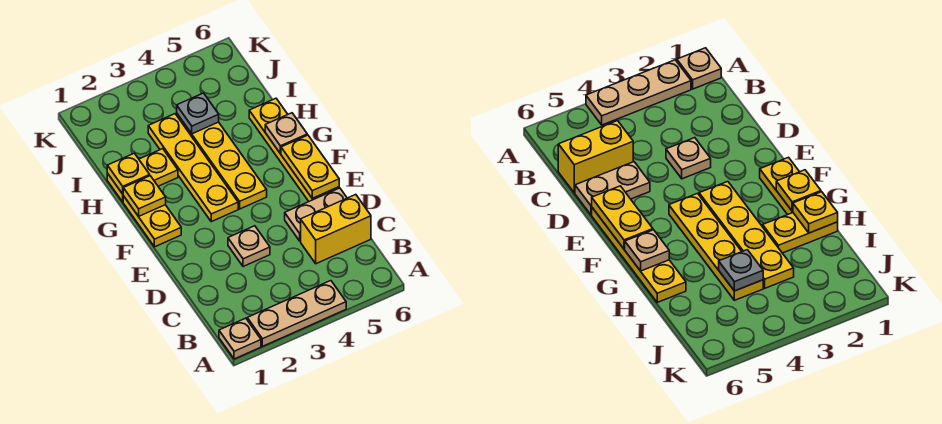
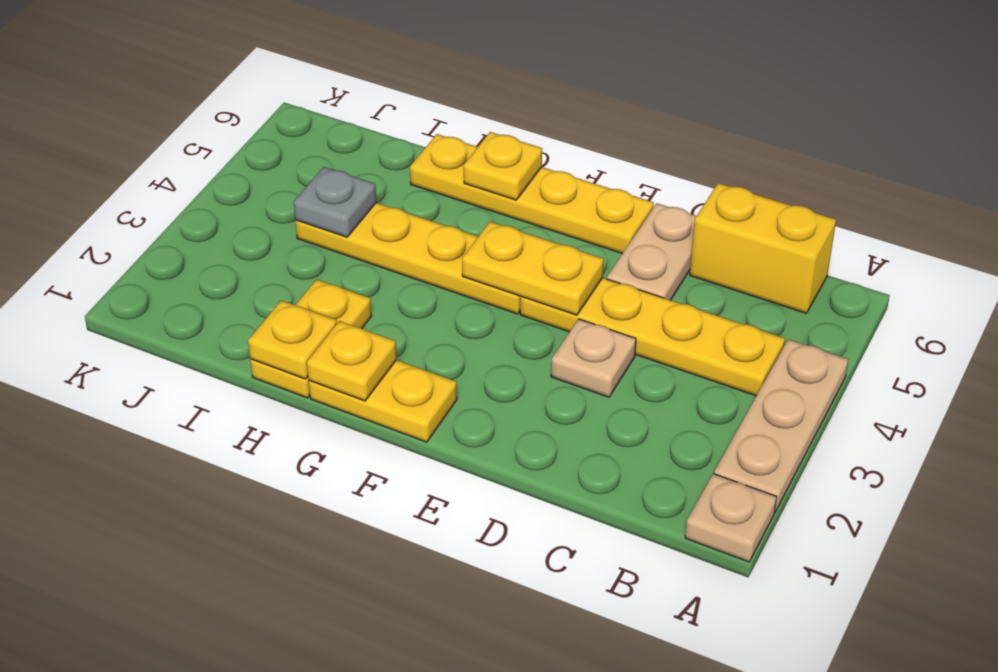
yellow brick C5:C6 level 1 -> yellow brick B6:C6 level 1
yellow plate E6:F6 level 2 -> yellow plate E4:F4 level 2
yellow plate F3:I3 level 1 -> yellow plate B4:E4 level 1
tan plate G6 level 2 -> yellow plate G6 level 2

